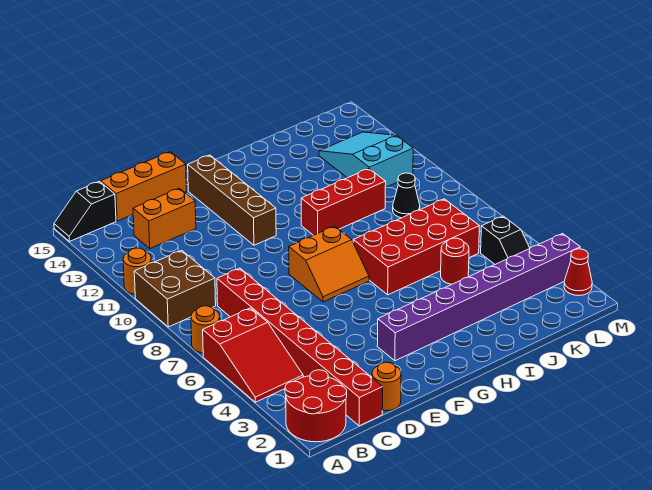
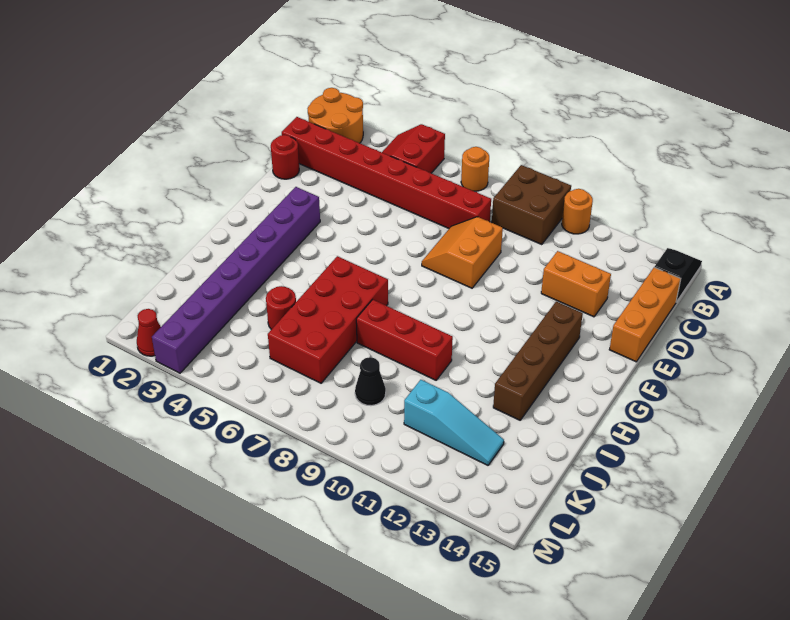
red round brick A1:B2 level 1 -> orange round brick A1:B2 level 1
red slope A4:B6 level 1 top 6 -> red slope A4:B5 level 1 top 5
orange brick C13:D13 level 1 -> orange brick D12:D13 level 1
orange round brick D1 level 1 -> red round brick D1 level 1
orange slope F7:G8 level 1 top 8 -> orange slope D8:E9 level 1 top 9
brown brick F11:F14 level 1 -> brown brick F13:I13 level 1
red brick H10:J10 level 1 -> red brick I8:I10 level 1
cyan slope K11:L13 level 1 top 11 -> cyan slope K11:K13 level 1 top 11
black slope L4:L5 level 1 top 5 -> none

